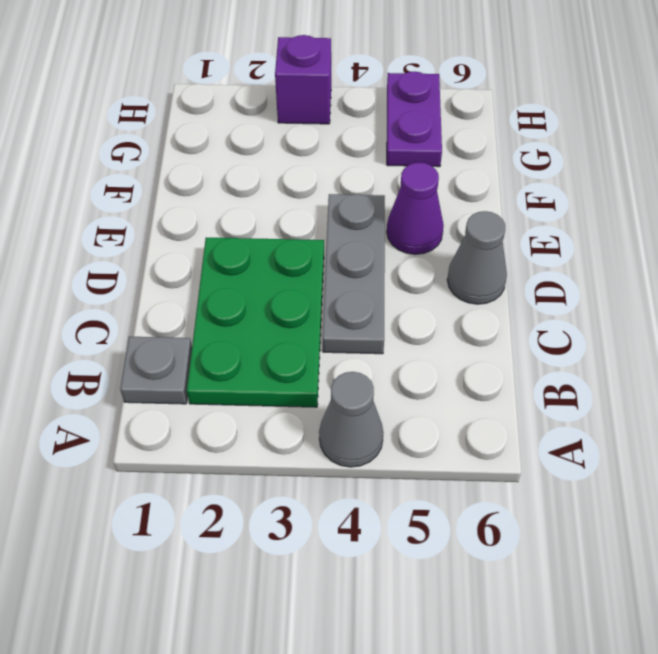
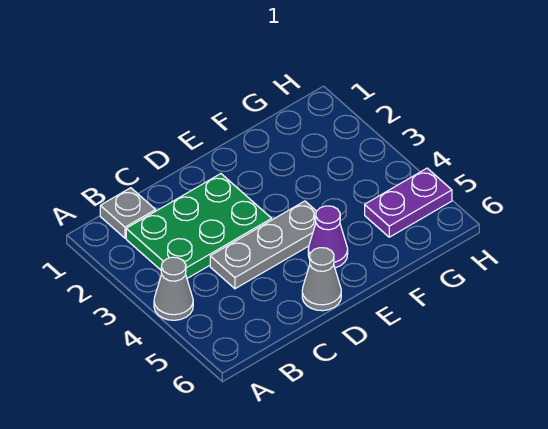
purple brick H3 level 1 -> none

